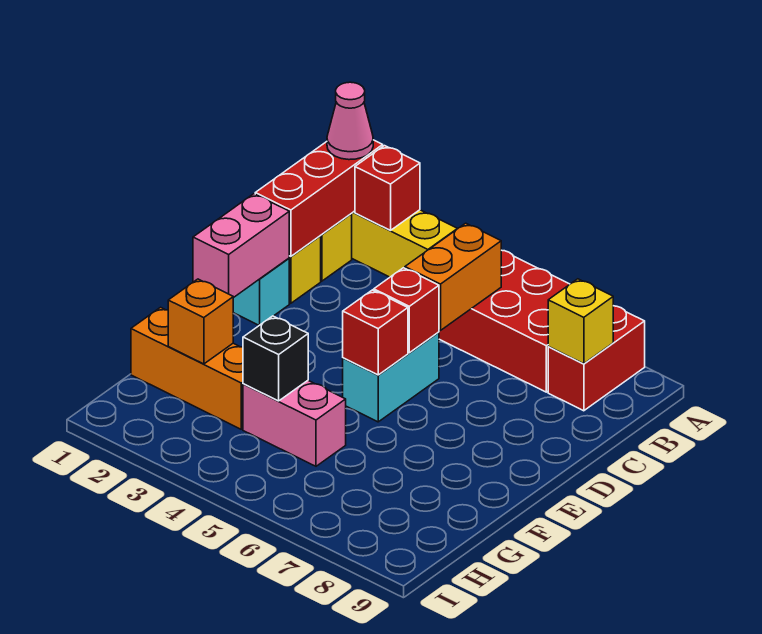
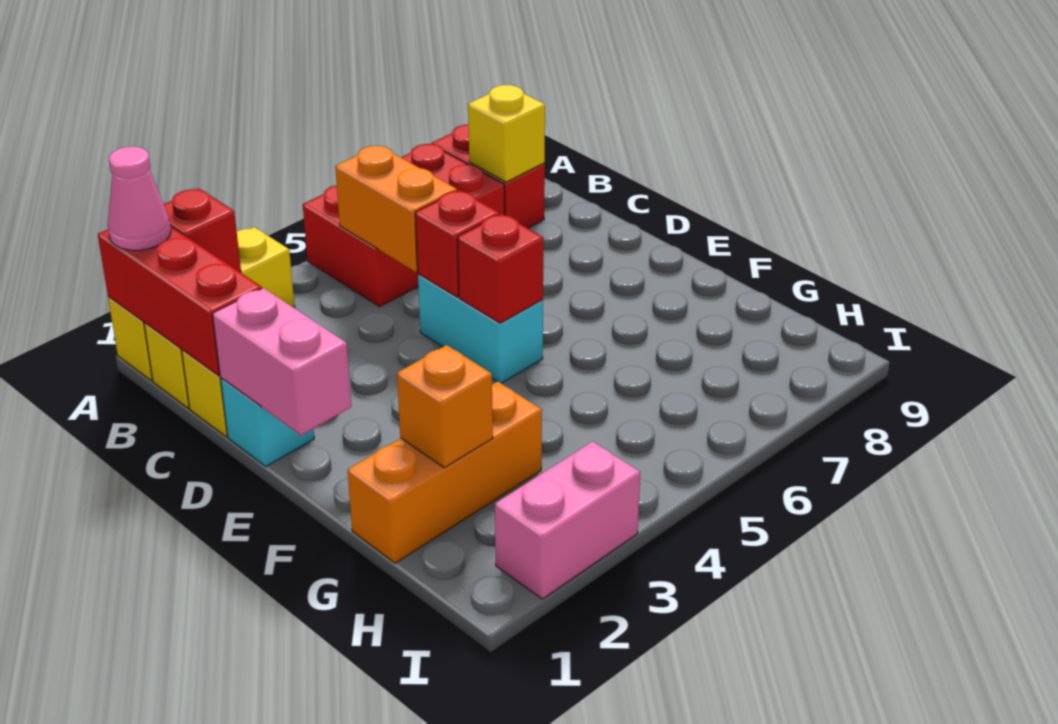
pink brick G4:G5 level 1 -> pink brick I2:I3 level 1
black brick G4 level 2 -> none

